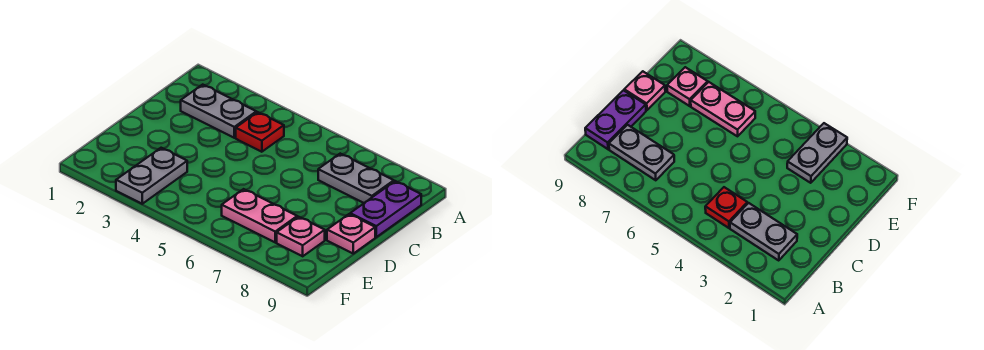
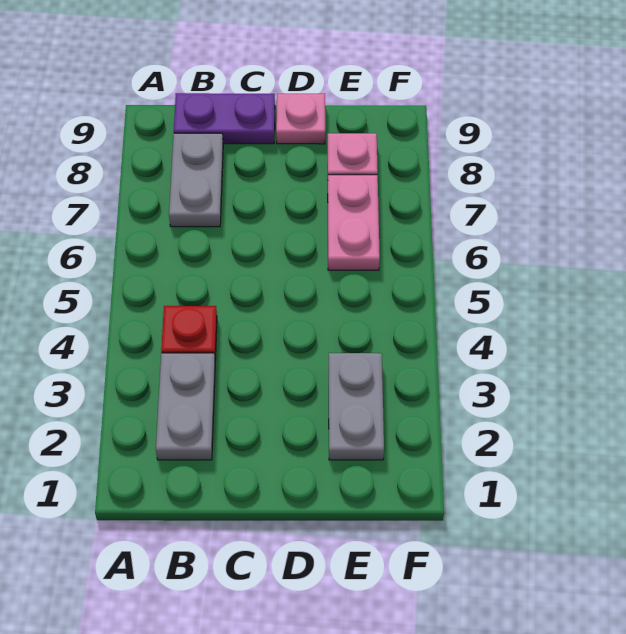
grey plate E3:F3 level 1 -> grey plate E2:E3 level 1

